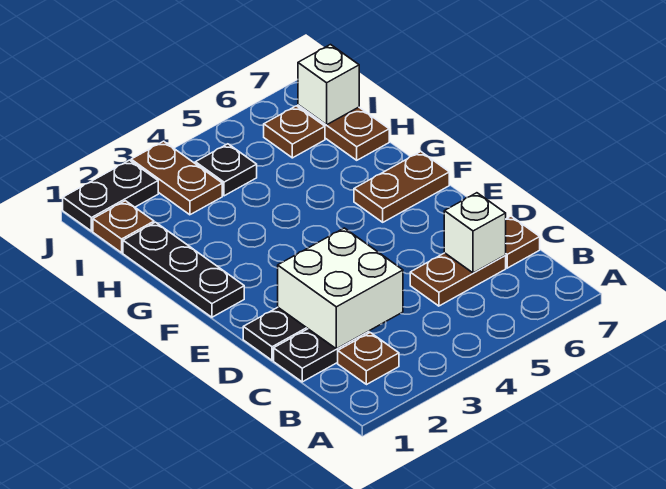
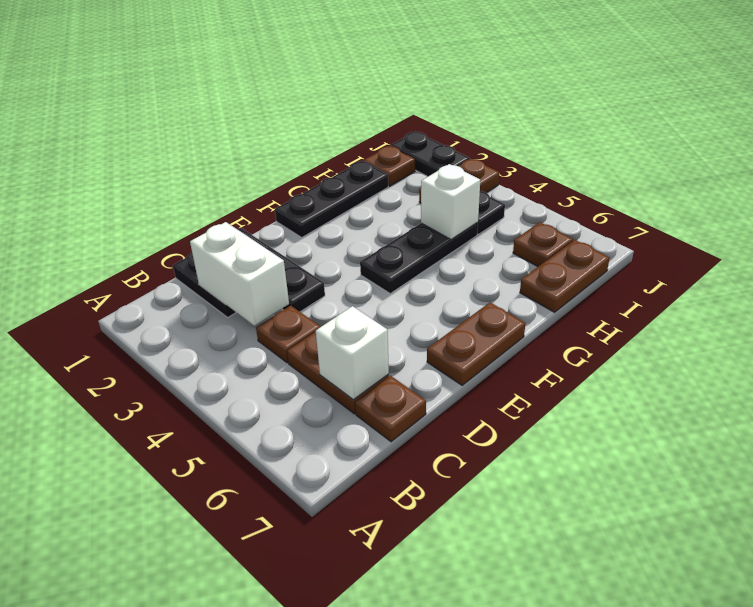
brown plate B2 level 1 -> brown plate C4 level 1
white brick C2:D3 level 2 -> white brick C2:C3 level 2
none -> black plate F4:H4 level 1
brown plate F6:F7 level 1 -> brown plate E7:F7 level 1
white brick I7 level 2 -> white brick H4 level 2

